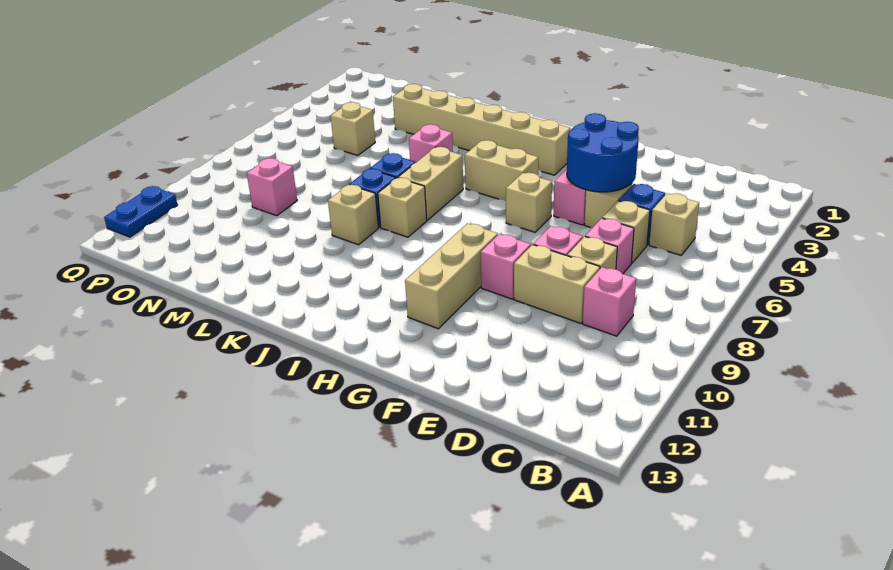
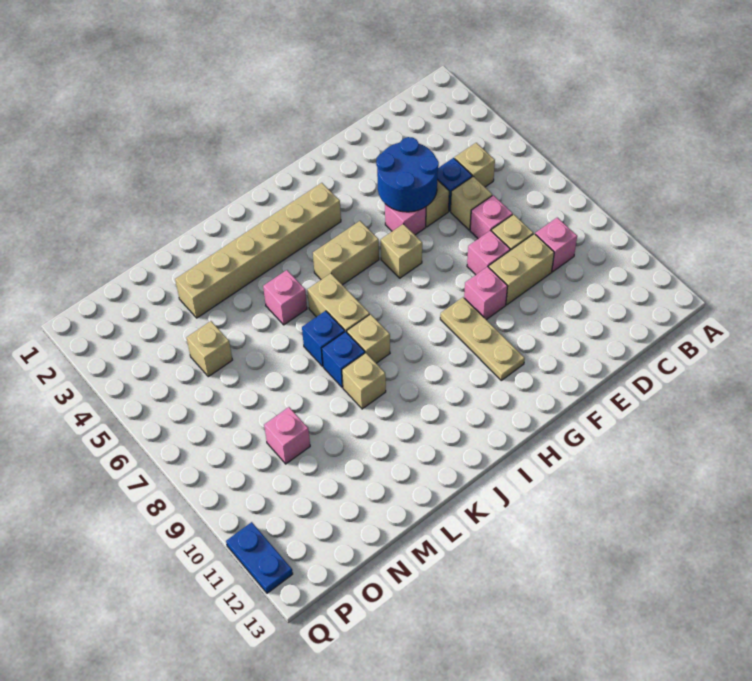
tan brick G9:G11 level 1 -> tan plate G9:G11 level 1

